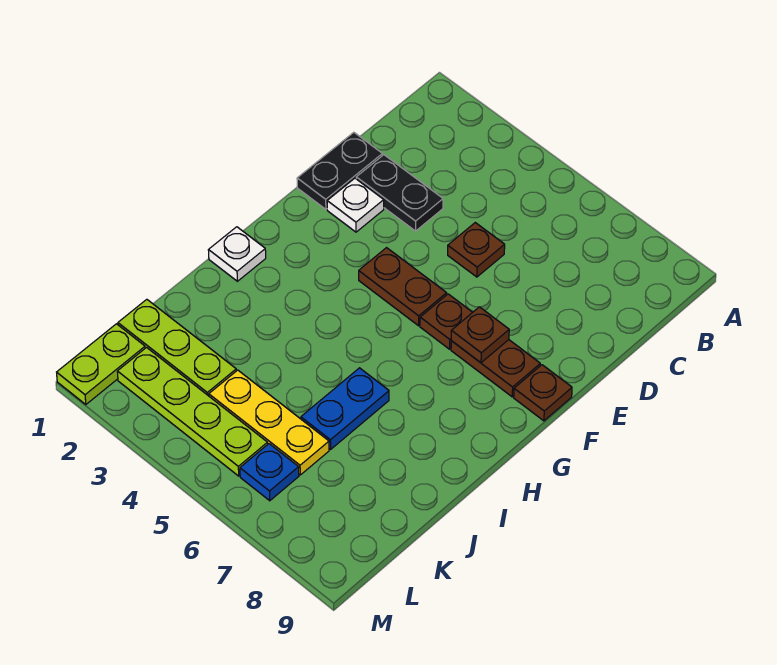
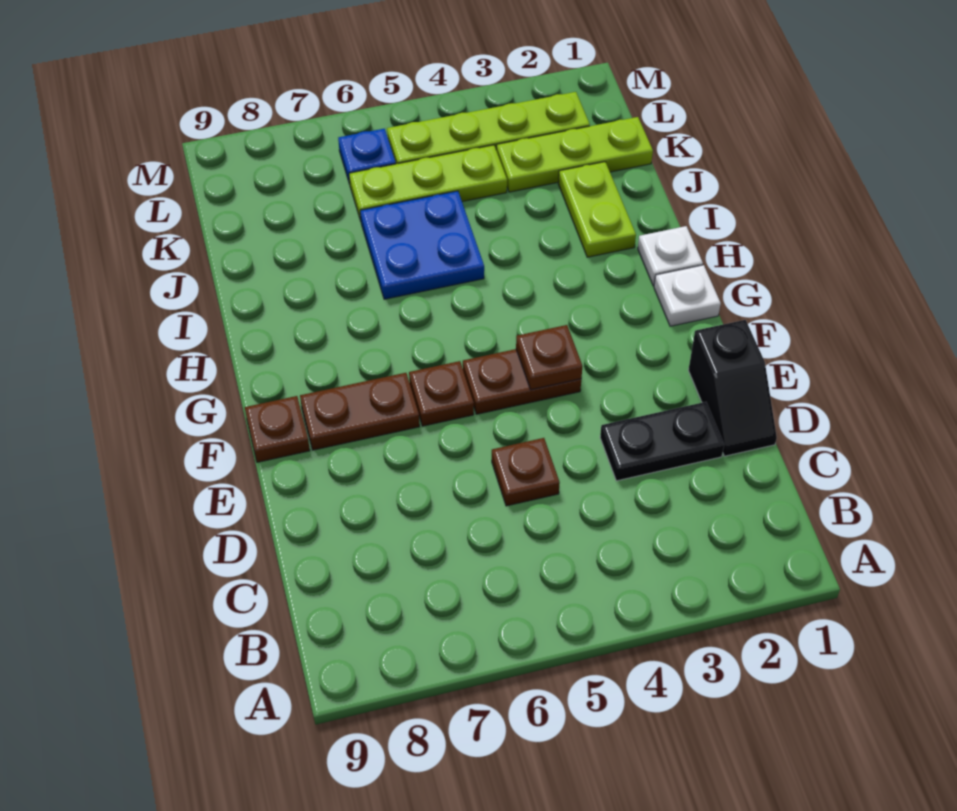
black plate D1:E1 level 1 -> black slope D1:E1 level 1 top E
white plate E2 level 1 -> white plate G1 level 1
brown plate F7 level 2 -> brown plate F4 level 2
blue plate I6:J6 level 1 -> blue plate I5:J6 level 1
yellow plate K4:K6 level 1 -> lime plate K4:K6 level 1
lime plate L1:M1 level 1 -> lime plate I2:J2 level 1

